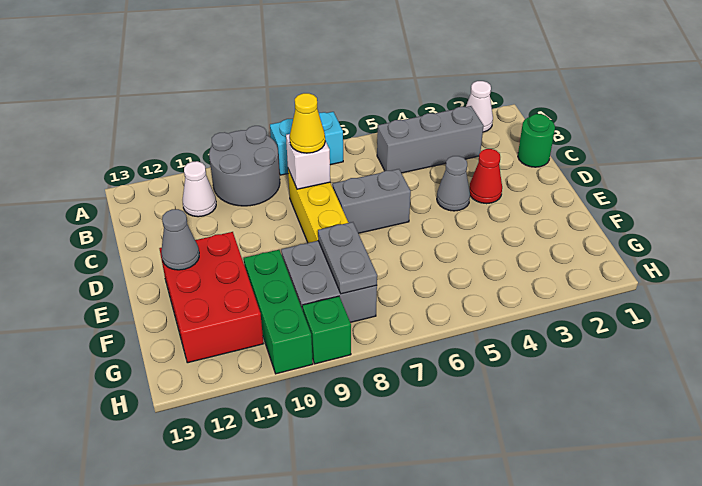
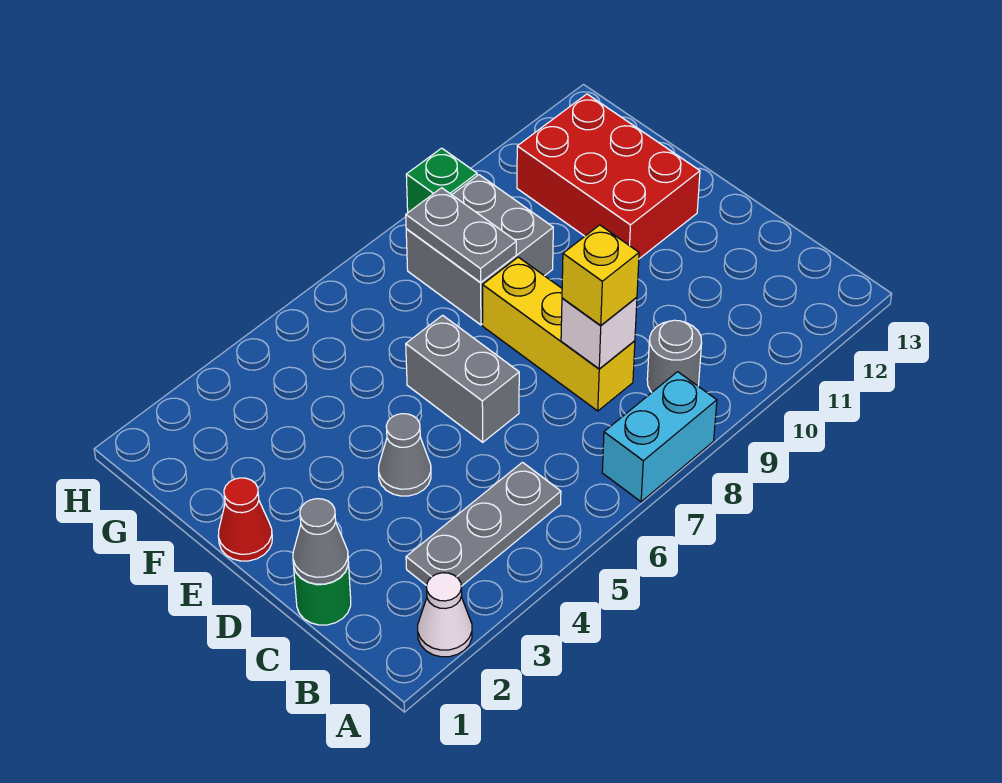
grey round brick A9:B10 level 1 -> grey round brick B9 level 1
grey brick B3:B5 level 1 -> grey plate B3:B5 level 1
white cone B11 level 1 -> none
yellow cone C8 level 3 -> yellow brick C8 level 3
red cone D3 level 1 -> red cone E1 level 1
grey brick D6:D7 level 1 -> grey brick D6:E6 level 1
grey cone E12 level 2 -> grey cone C1 level 2
green brick F10:H10 level 1 -> none

